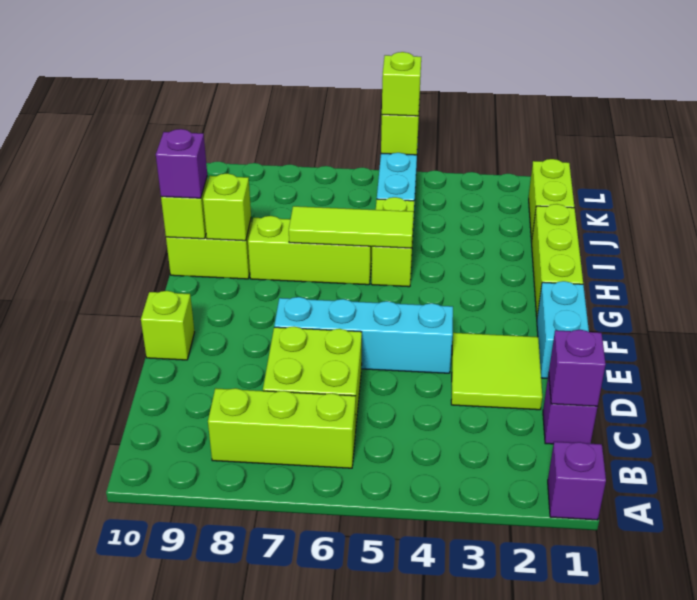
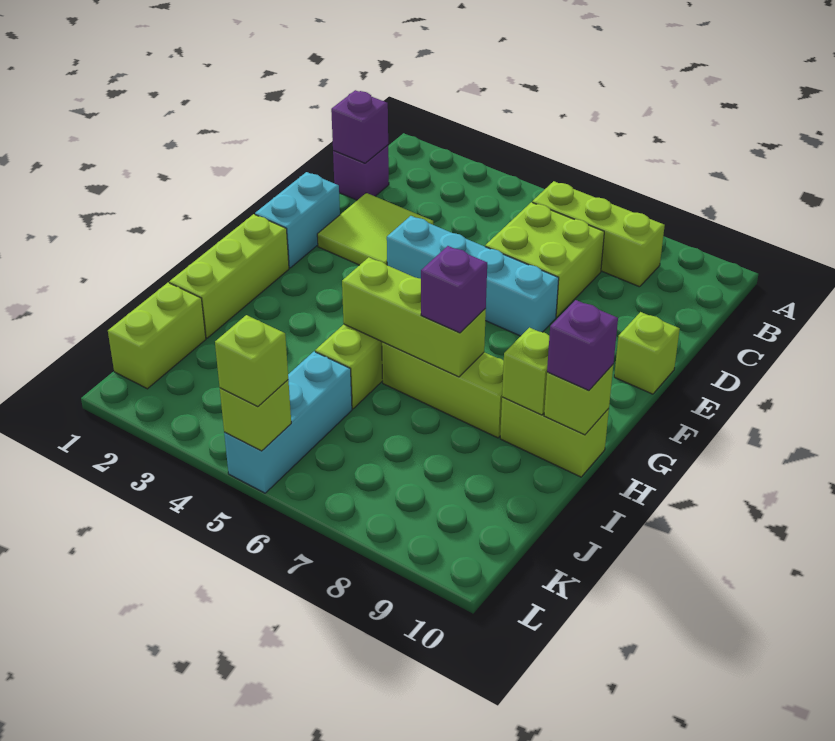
purple brick A1 level 1 -> purple brick H7 level 3
lime tile H5:H7 level 2 -> lime brick H5:H7 level 2

